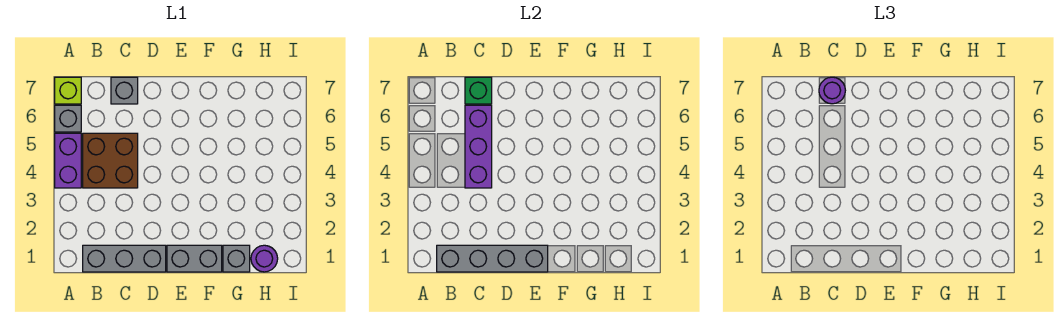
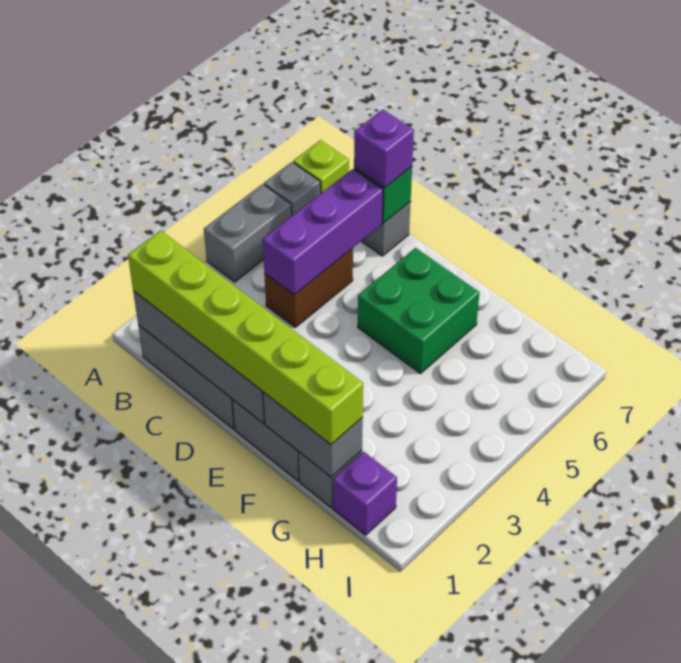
purple brick A4:A5 level 1 -> grey brick A4:A5 level 1
none -> lime brick B1:G1 level 3
brown brick B4:C5 level 1 -> brown brick C4:C5 level 1
purple round brick C7 level 3 -> purple brick C7 level 3
none -> green brick E5:F6 level 1
none -> grey brick F1:G1 level 2
purple round brick H1 level 1 -> purple brick H1 level 1

